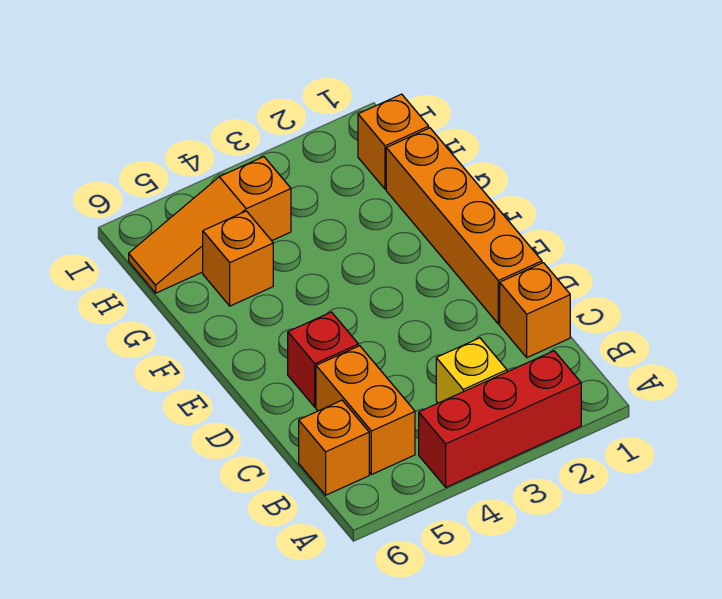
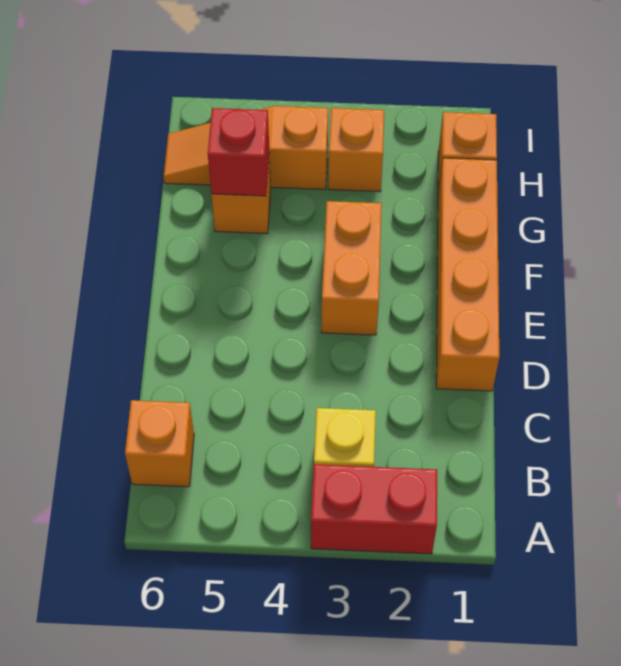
red brick A2:A4 level 1 -> red brick A2:A3 level 1
orange brick B5:C5 level 1 -> orange brick E3:F3 level 1
orange brick C1 level 1 -> orange brick H3 level 1
red brick D5 level 1 -> red brick G5 level 2

